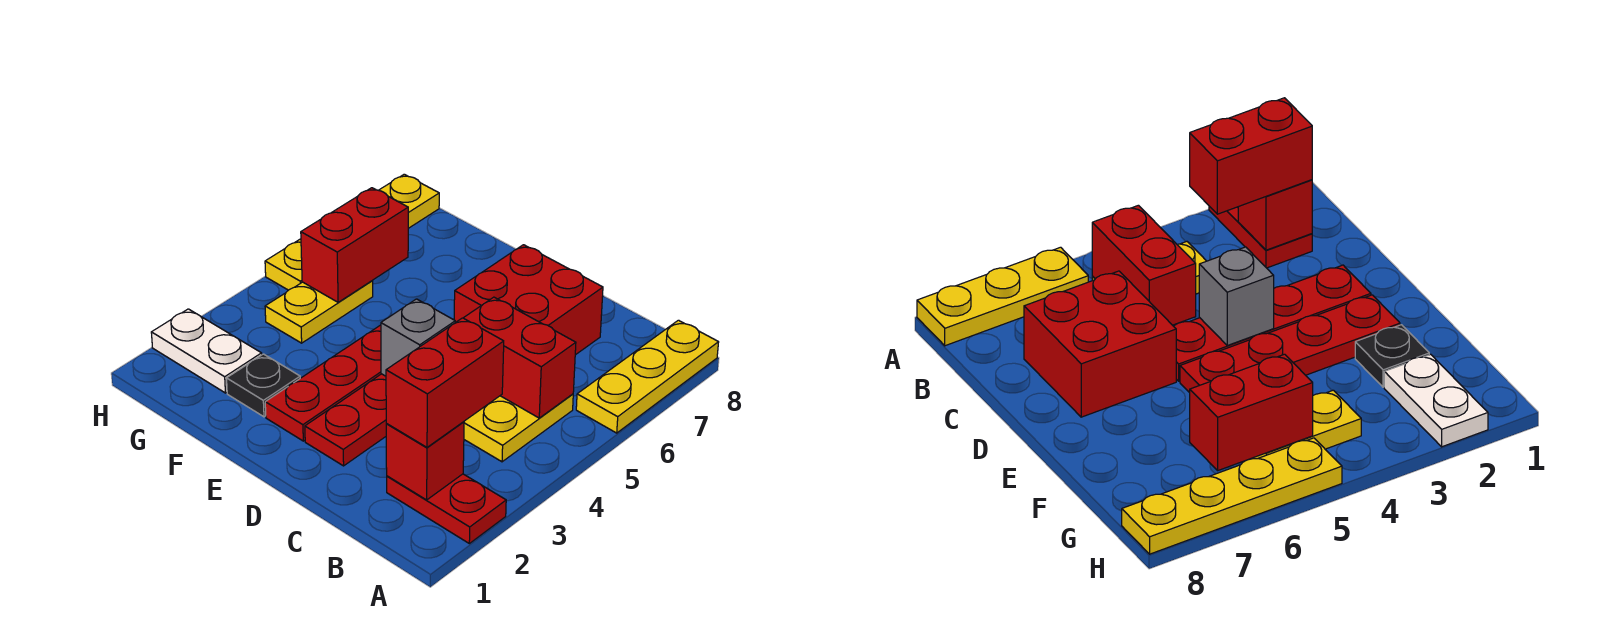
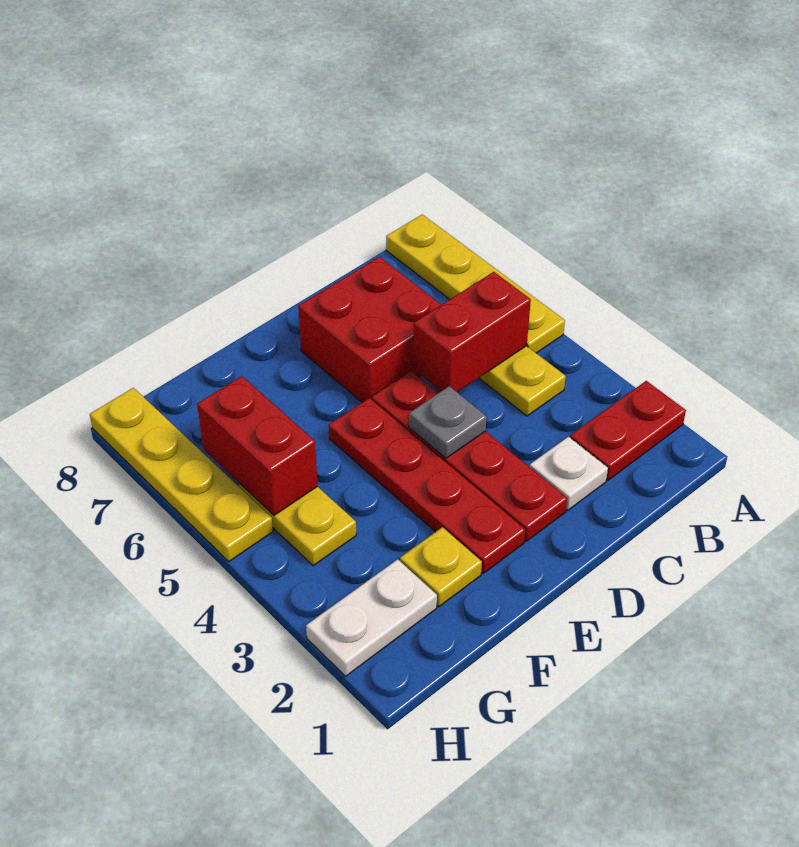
yellow plate A6:A8 level 1 -> yellow plate A5:A8 level 1
red brick B2 level 2 -> none
red brick B2:B3 level 3 -> none
none -> white plate C2 level 1
grey brick D4 level 2 -> grey plate D4 level 2
black plate F2 level 1 -> yellow plate F2 level 1

